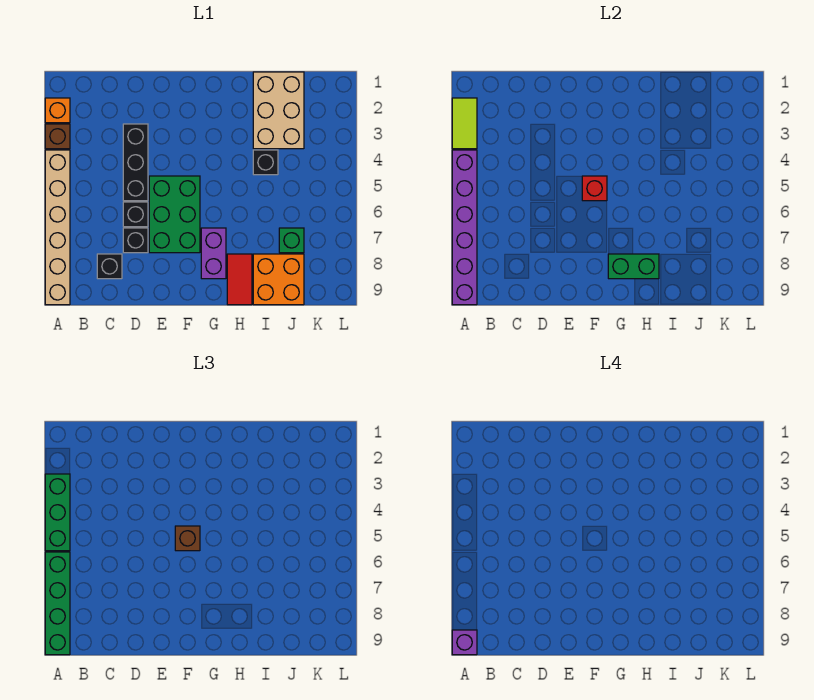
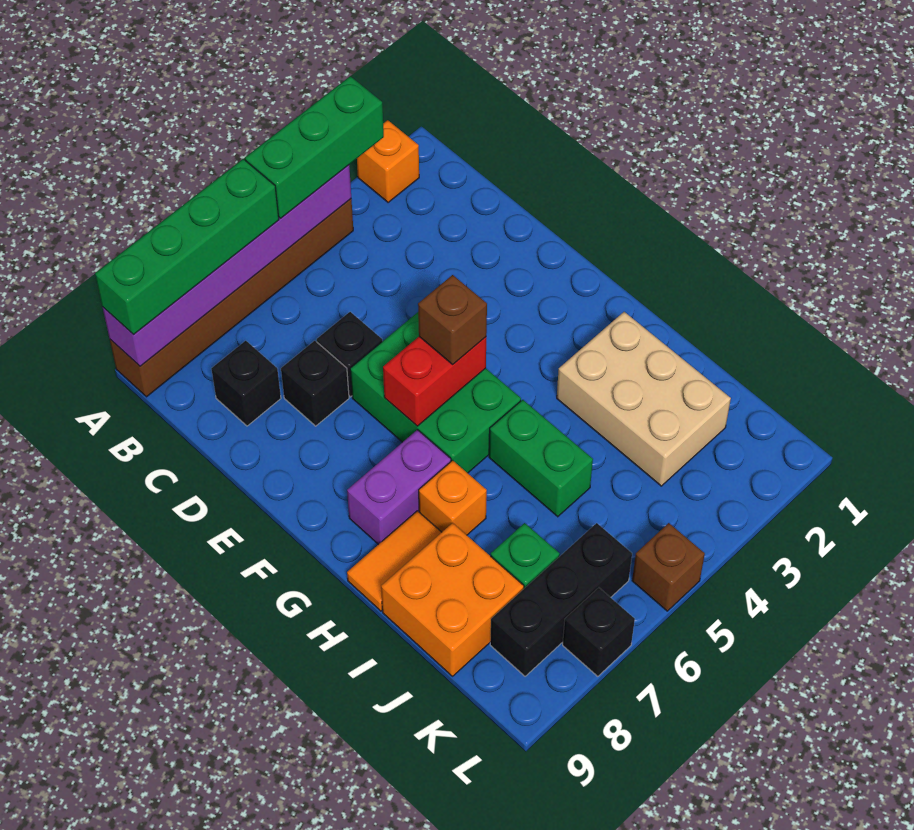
lime tile A2:A3 level 2 -> none
brown brick A3 level 1 -> brown brick L5 level 1
tan brick A4:A9 level 1 -> brown brick A4:A9 level 1
purple brick A9 level 4 -> none
black brick D3:D5 level 1 -> black brick K6:K8 level 1
green brick E5:F7 level 1 -> green brick E5:G6 level 1
red brick F5 level 2 -> red brick F5:F6 level 2
green brick G8:H8 level 2 -> green brick H5:I5 level 1
none -> orange brick H7 level 1
red tile H8:H9 level 1 -> orange tile H8:H9 level 1
tan brick I1:J3 level 1 -> tan brick H2:J3 level 1
black brick I4 level 1 -> black brick L7 level 1

